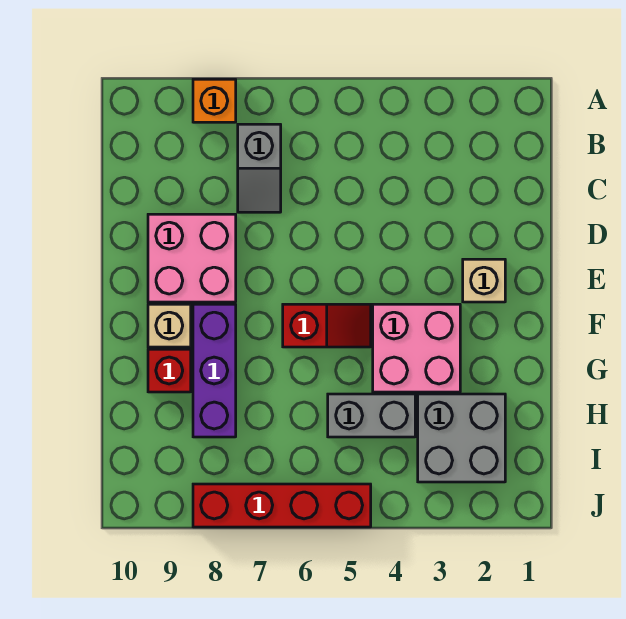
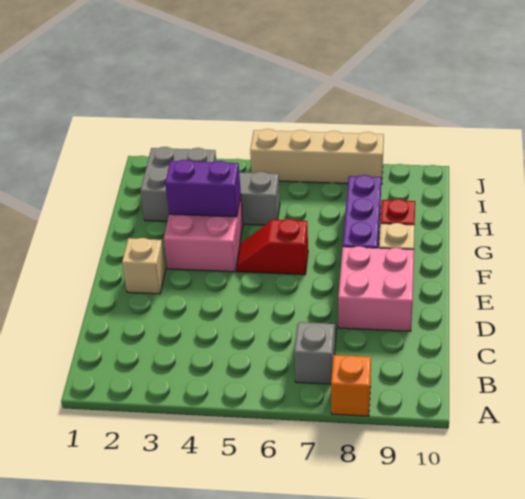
none -> purple brick G3:G4 level 2
red brick J5:J8 level 1 -> tan brick J5:J8 level 1

